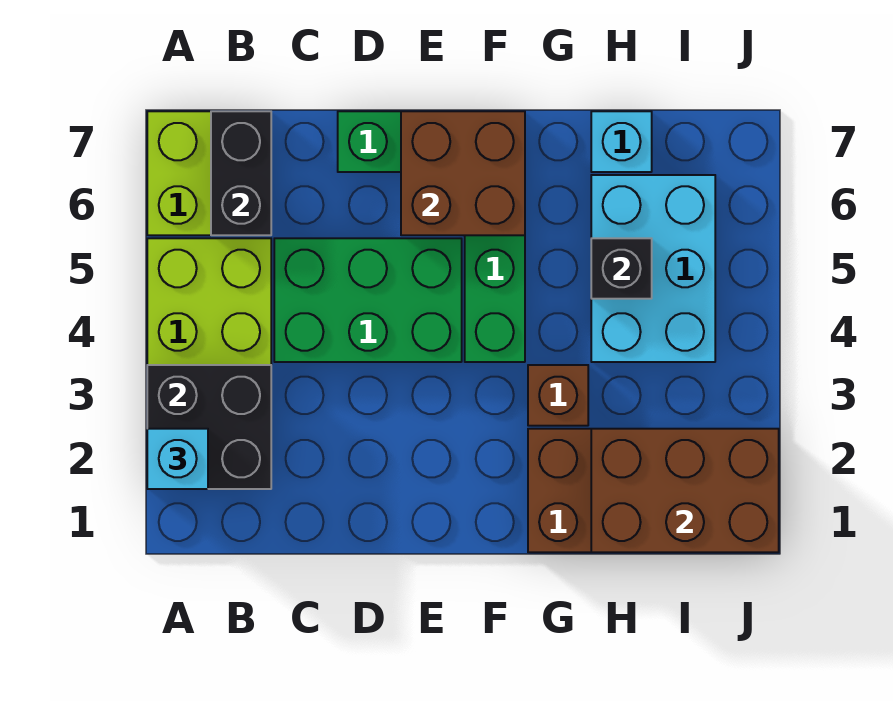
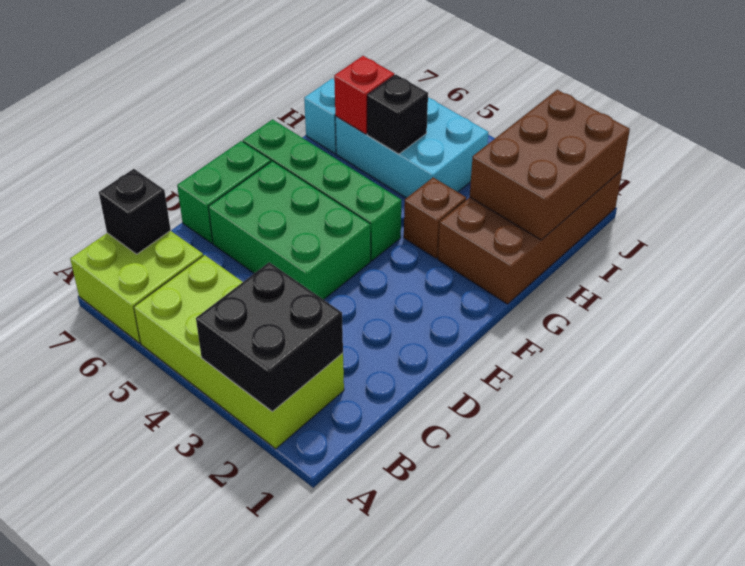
cyan brick A2 level 3 -> none
black brick B6:B7 level 2 -> black brick B7 level 2
green brick C4:E5 level 1 -> green brick D4:E6 level 1
brown brick E6:F7 level 2 -> none
none -> red brick H6 level 2

